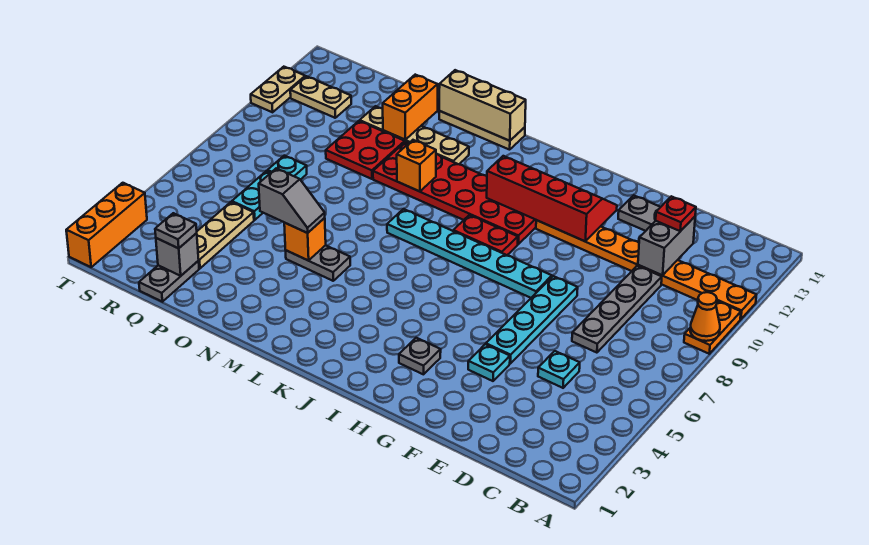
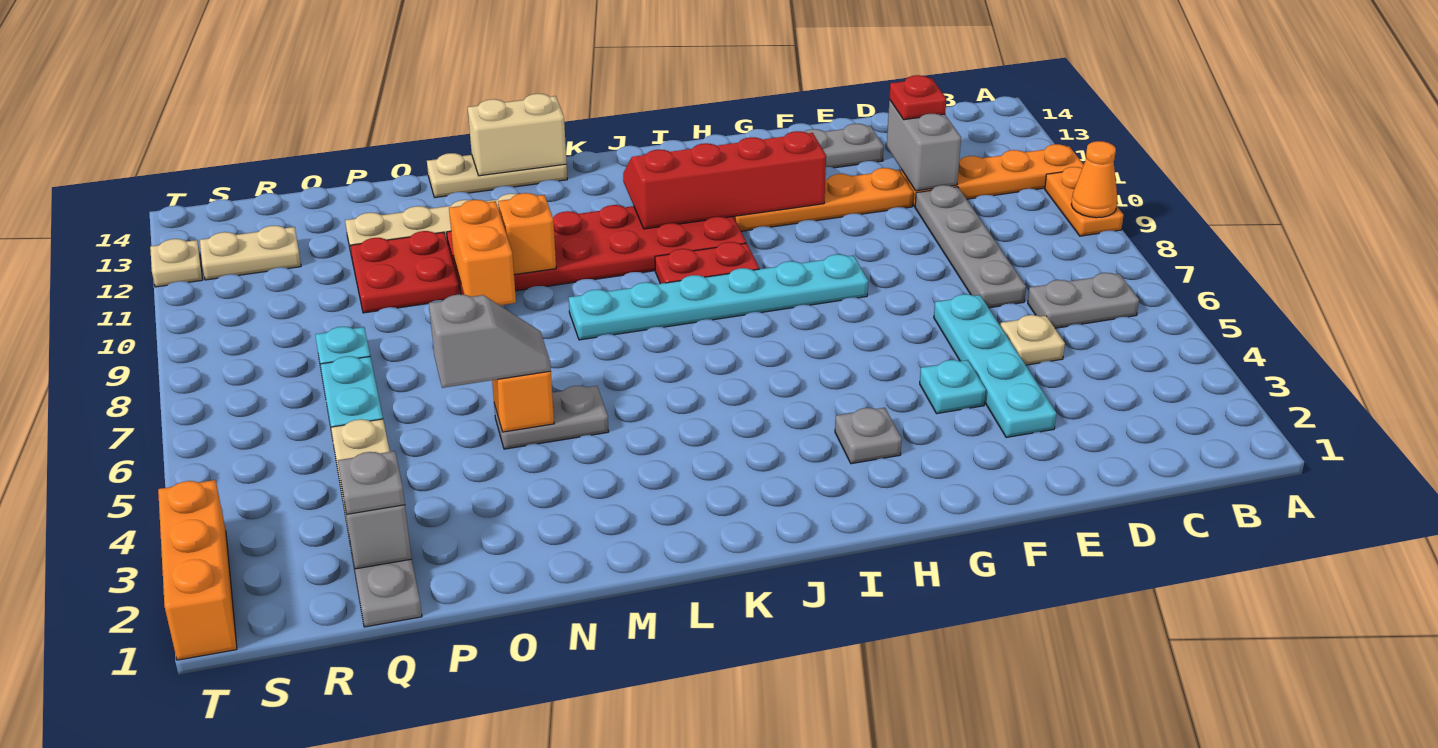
none -> grey plate B6:C6 level 1
cyan plate D5 level 1 -> tan plate D5 level 1
cyan plate F5:F8 level 1 -> cyan plate E3:E6 level 1
tan brick L14:N14 level 2 -> tan brick L14:M14 level 2
orange brick O12:O13 level 2 -> orange brick N9:N10 level 2
tan plate T11:T12 level 1 -> tan plate T12 level 1

